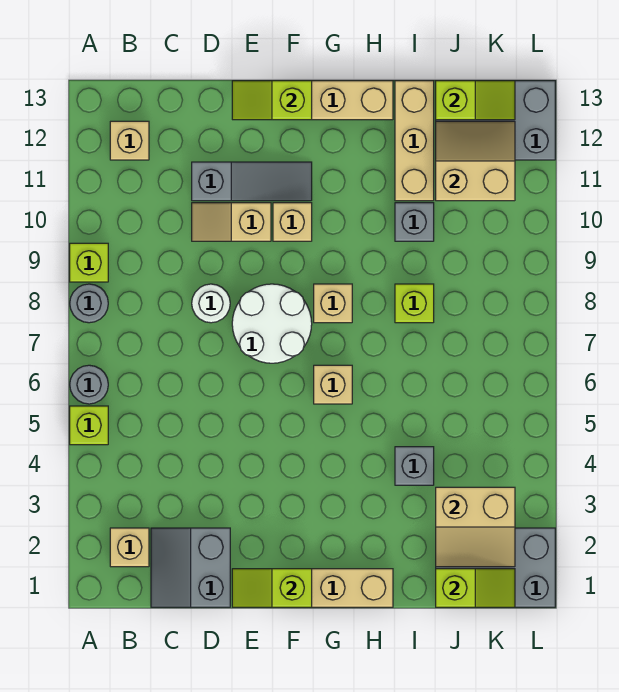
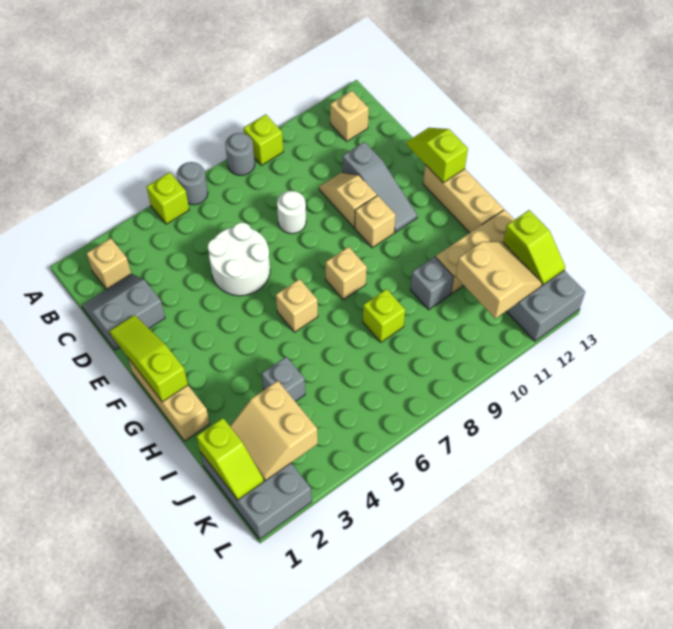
lime slope E1:F1 level 2 top F -> lime slope E1:G1 level 2 top G
white round brick E7:F8 level 1 -> white round brick D5:E6 level 1

